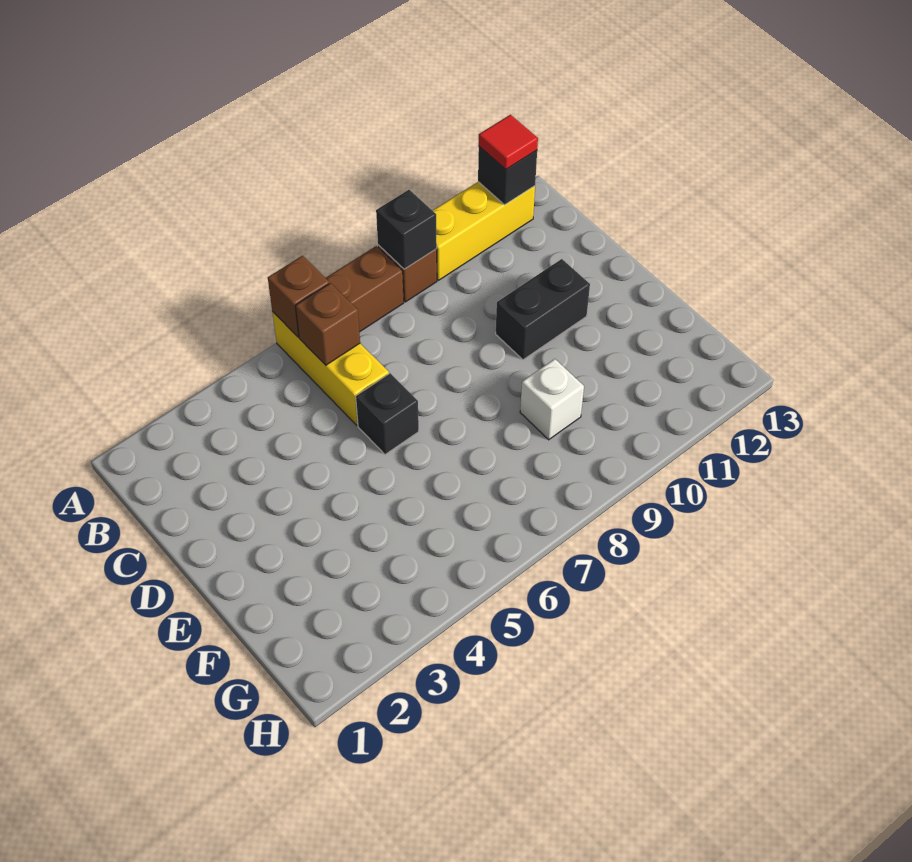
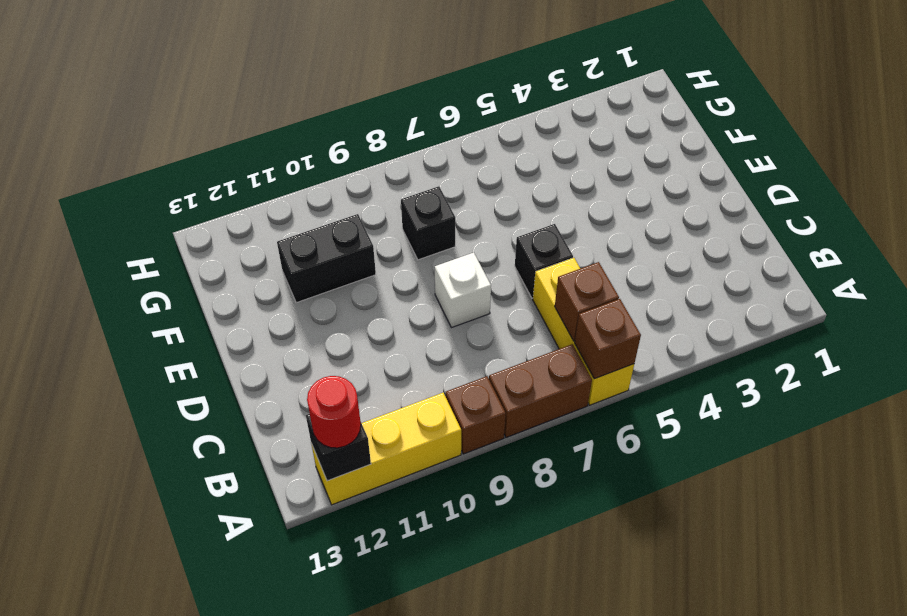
black brick A9 level 2 -> black brick F8 level 1
red tile A12 level 3 -> red round brick A12 level 3
black brick D10:D11 level 1 -> black brick F10:F11 level 1
white brick F9 level 1 -> white brick D8 level 1

